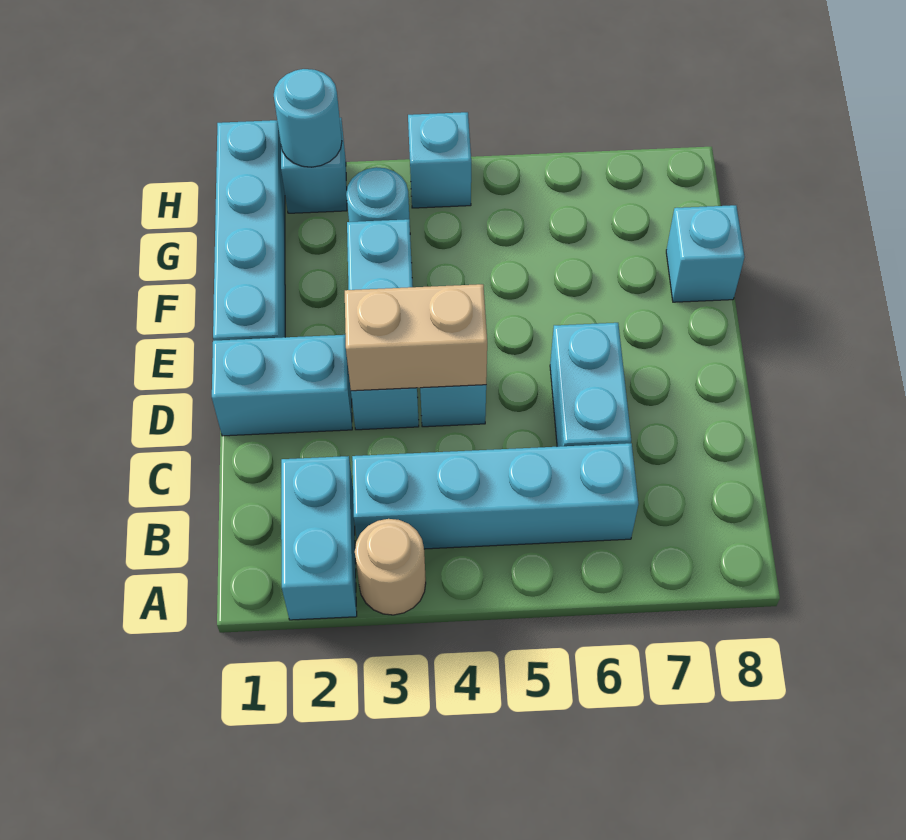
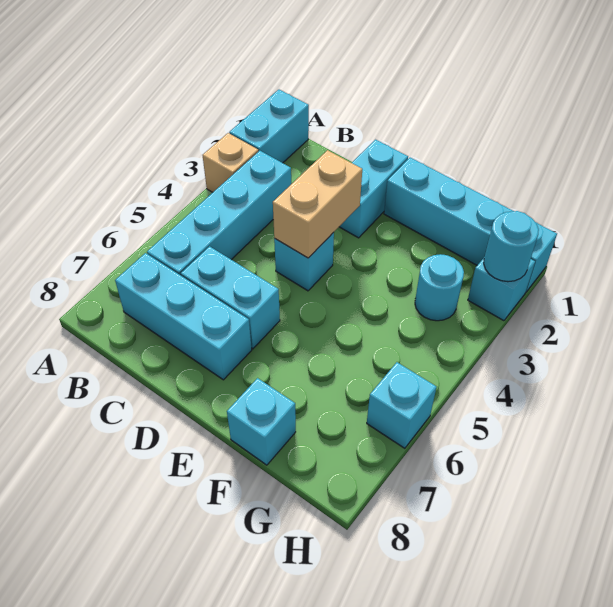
cyan brick A2:B2 level 1 -> cyan brick A1:A2 level 1
tan round brick A3 level 1 -> tan brick A3 level 1
cyan brick D3:F3 level 1 -> cyan brick B7:D7 level 1
cyan brick H4 level 1 -> cyan brick H6 level 1

